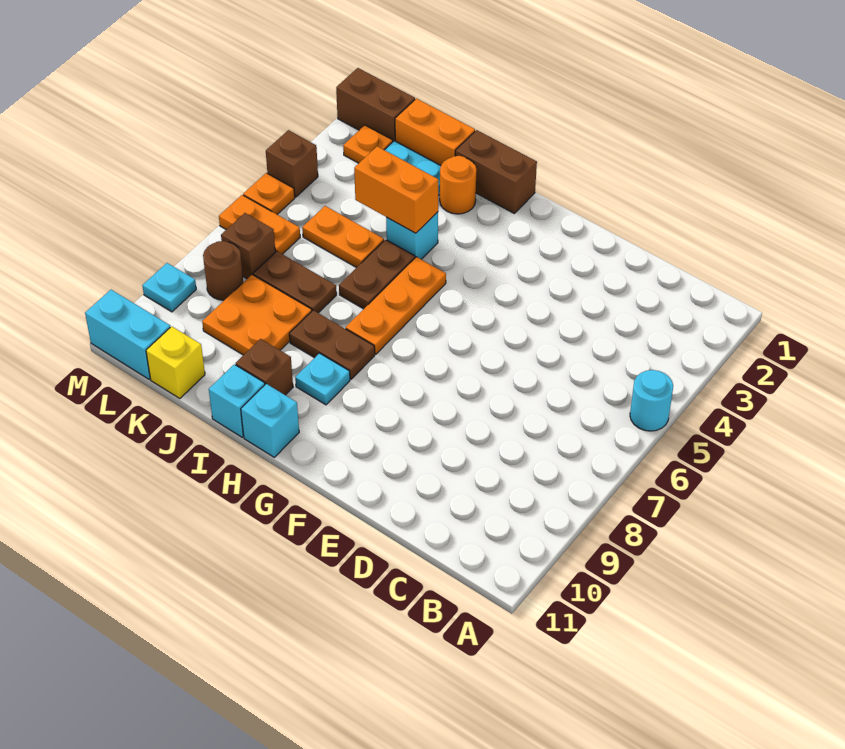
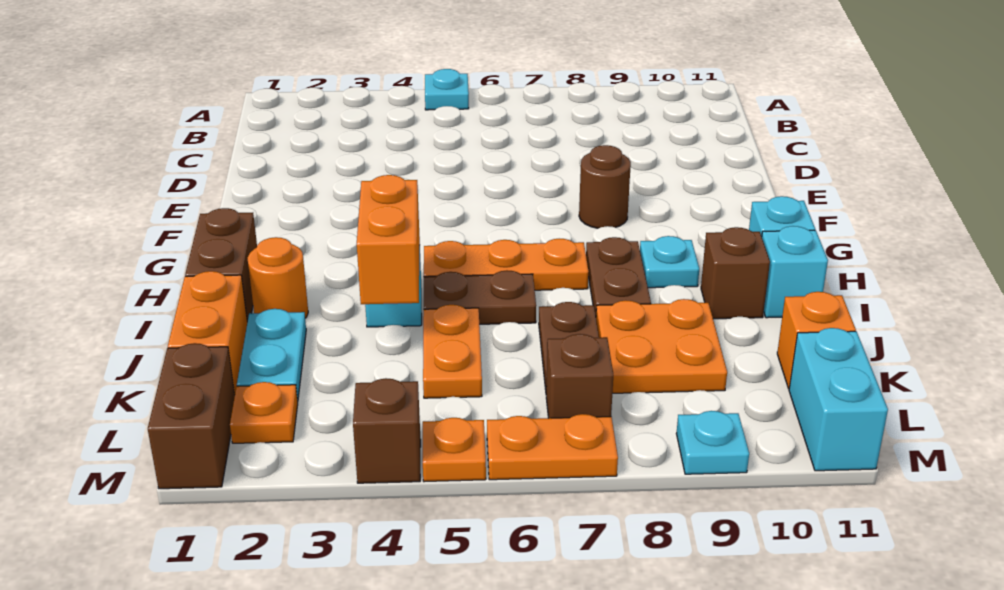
cyan round brick A5 level 1 -> cyan plate A5 level 1
yellow brick K11 level 1 -> orange brick K11 level 1
orange plate L6:M6 level 1 -> orange plate M6:M7 level 1
brown round brick L8 level 1 -> brown round brick F8 level 1

